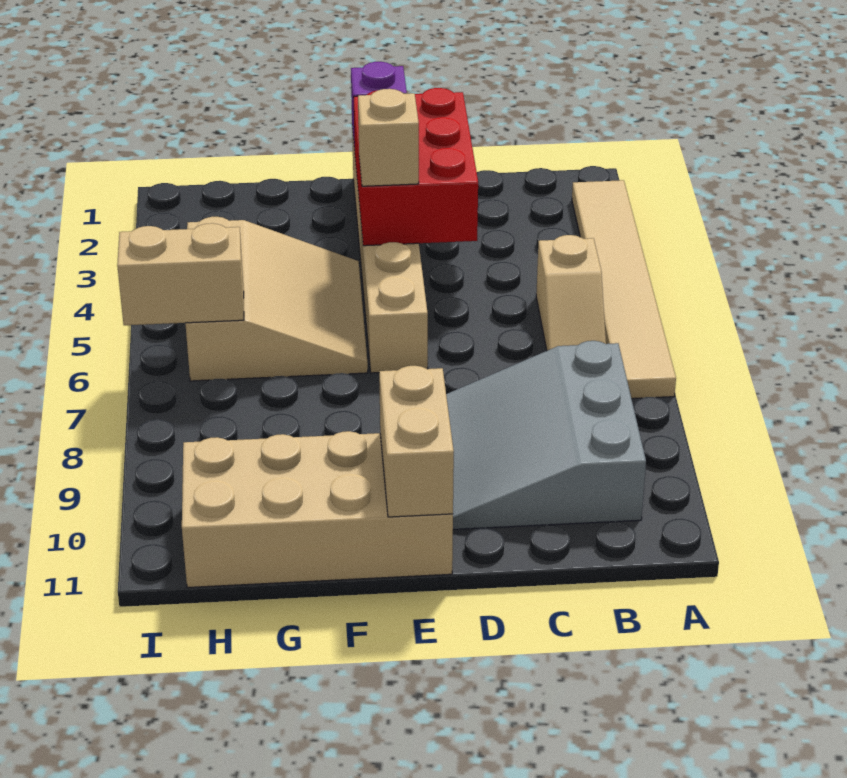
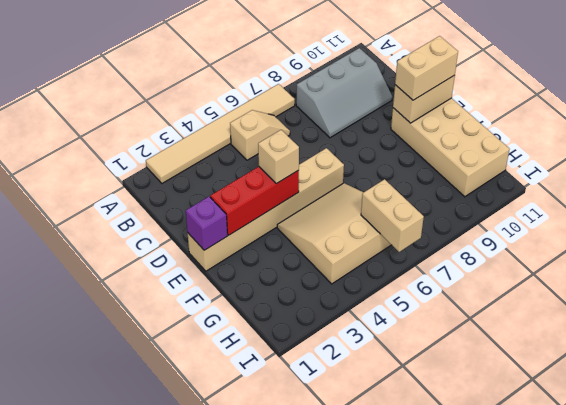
grey slope B8:D10 level 1 top B -> grey slope B8:C10 level 1 top B
red brick D2:E4 level 2 -> red brick E2:E4 level 2
none -> tan brick E10:E11 level 3

